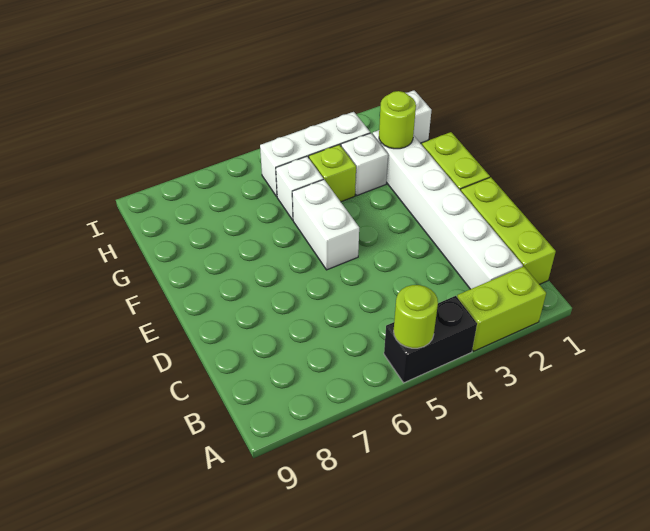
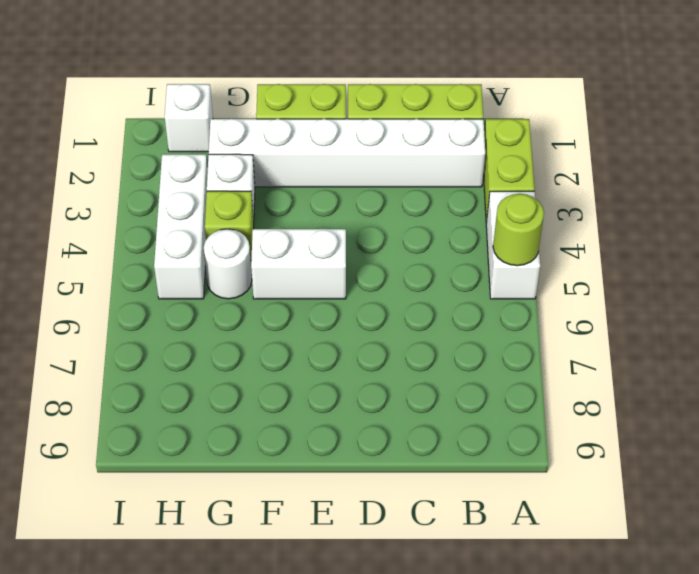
black brick A4:A5 level 1 -> white brick A4:A5 level 1
lime round brick G2 level 2 -> none
white brick G5 level 1 -> white round brick G5 level 1

